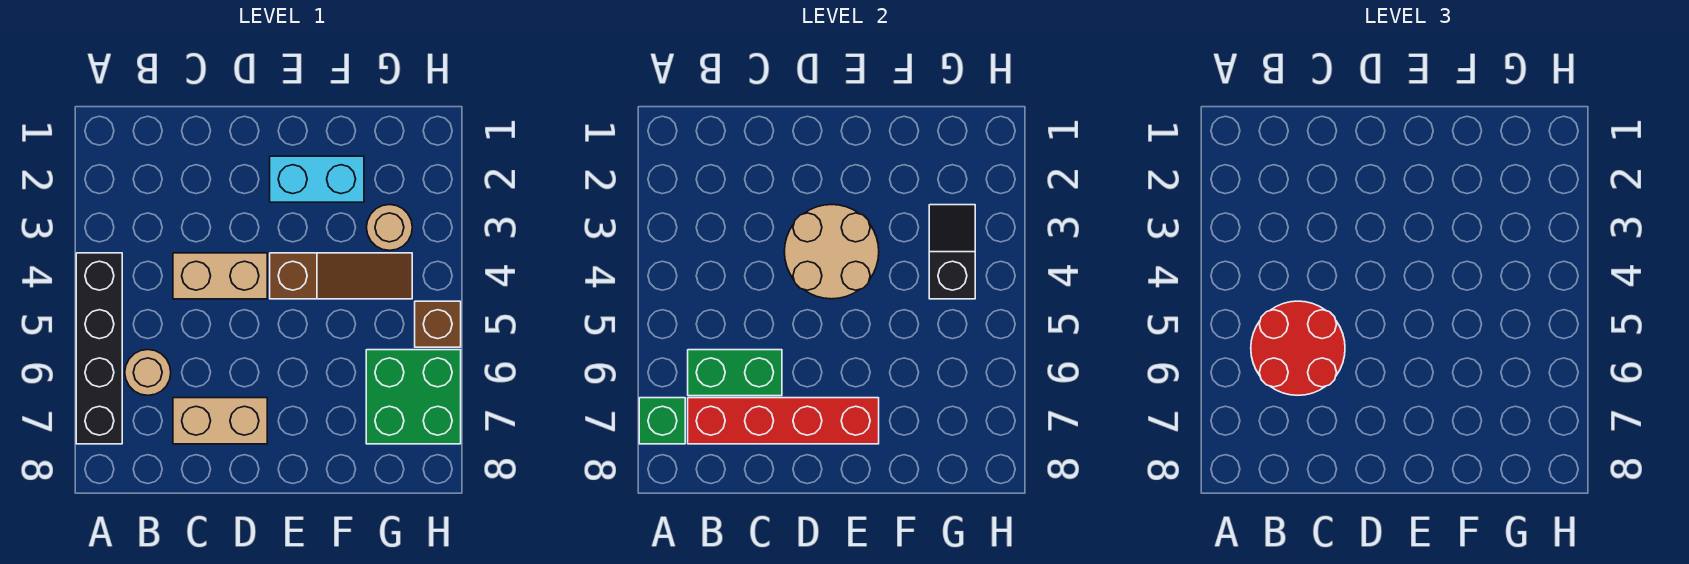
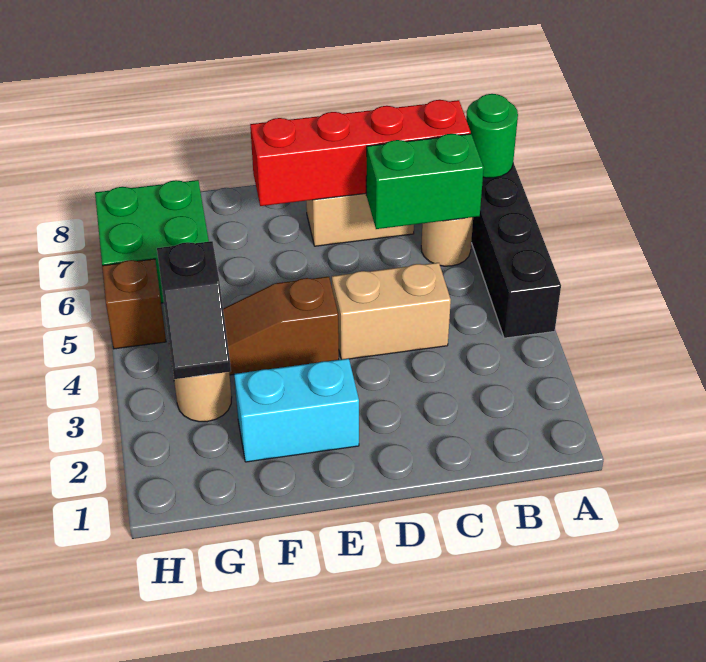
green brick A7 level 2 -> green round brick A7 level 2
red round brick B5:C6 level 3 -> none
tan round brick D3:E4 level 2 -> none

